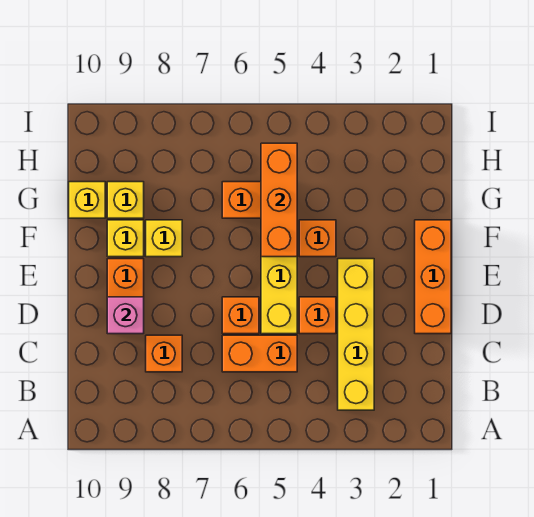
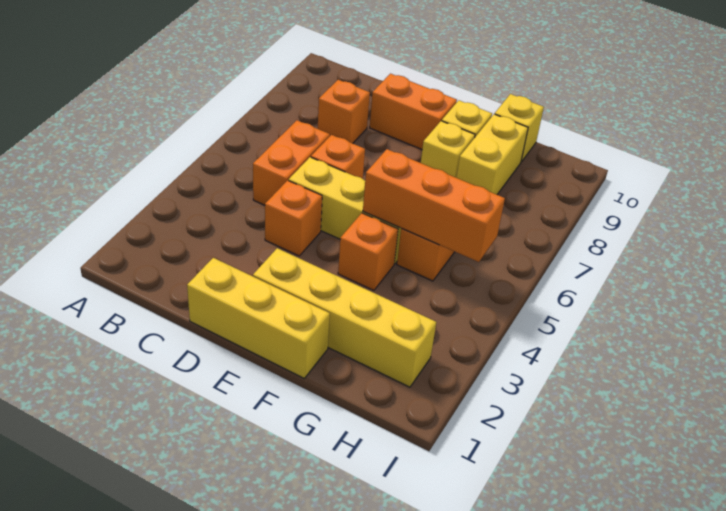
yellow brick B3:E3 level 1 -> yellow brick E2:H2 level 1
orange brick D1:F1 level 1 -> yellow brick D1:F1 level 1
pink brick D9 level 2 -> none
yellow brick G9 level 1 -> yellow brick G8:G9 level 1

